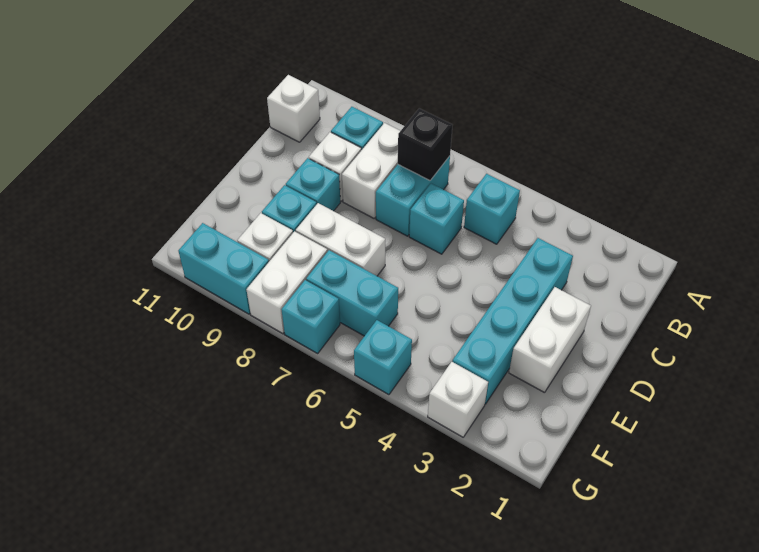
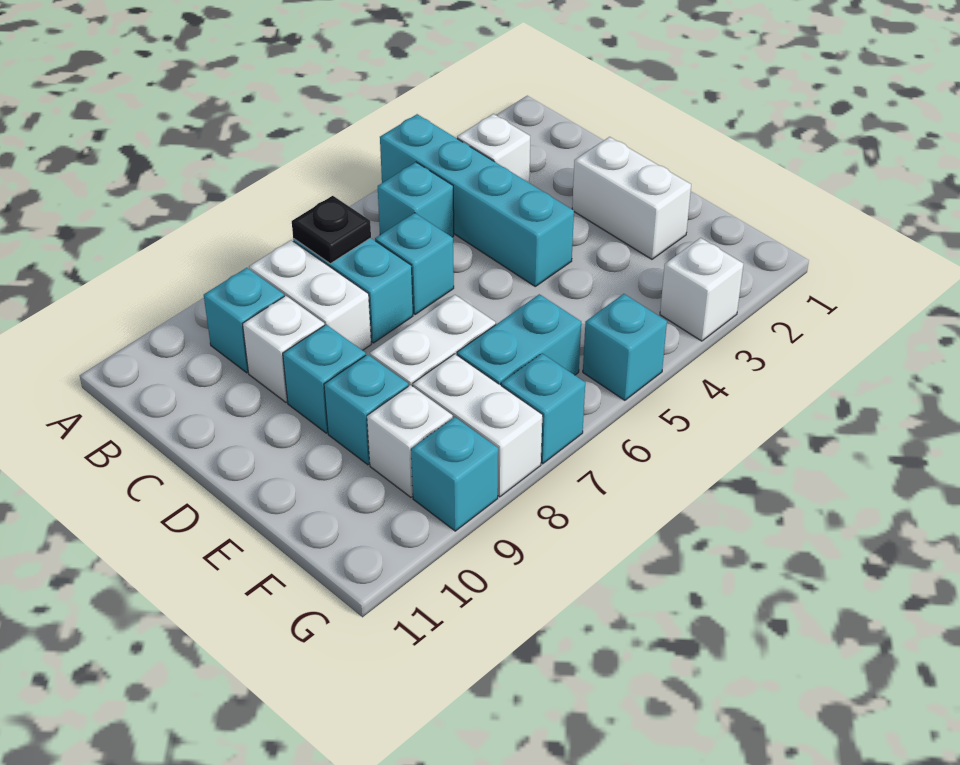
black brick B7 level 2 -> black plate B7 level 2
white brick B11 level 1 -> white brick B3 level 1
cyan brick C3:F3 level 1 -> cyan brick A4:D4 level 1
cyan brick G9:G10 level 1 -> cyan brick G9 level 1

